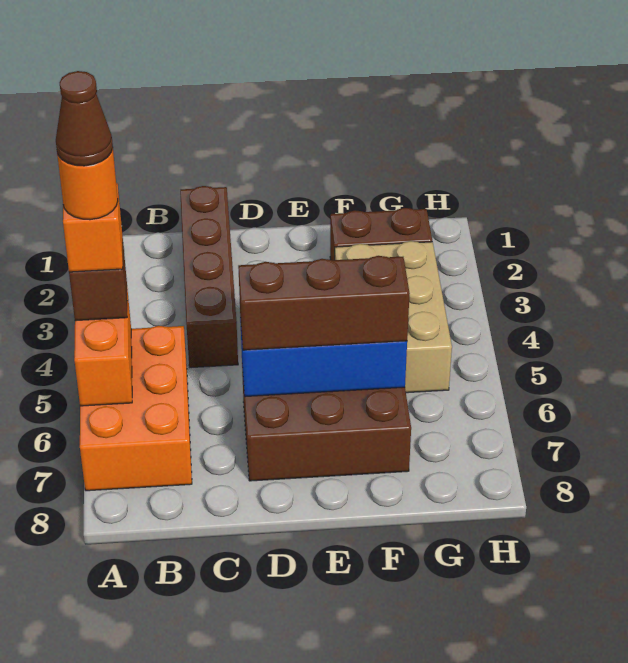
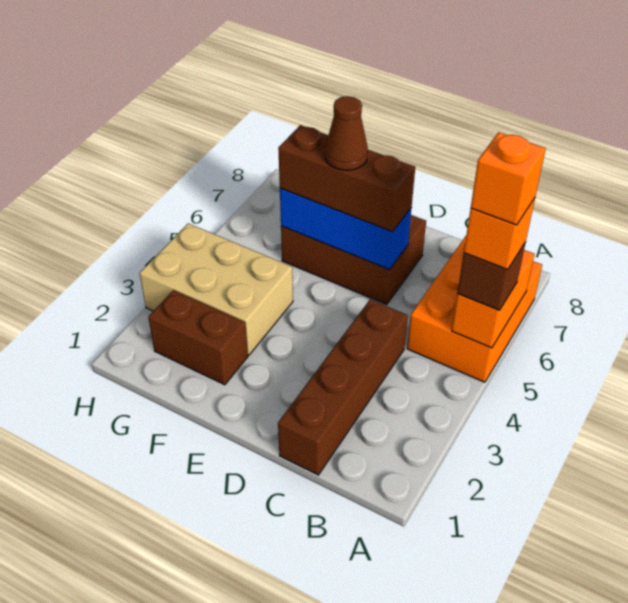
orange round brick A5 level 5 -> orange brick A5 level 5
brown cone A5 level 6 -> brown cone E6 level 4
tan brick F3:G5 level 1 -> tan brick F3:H4 level 1

